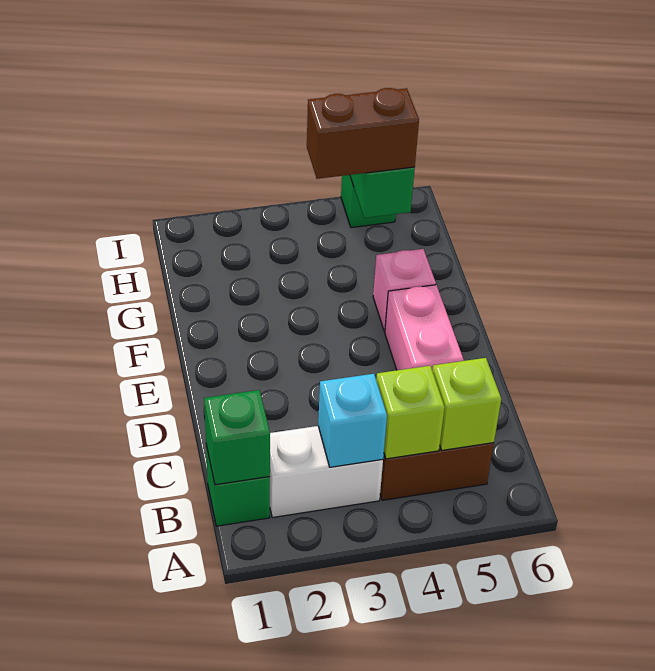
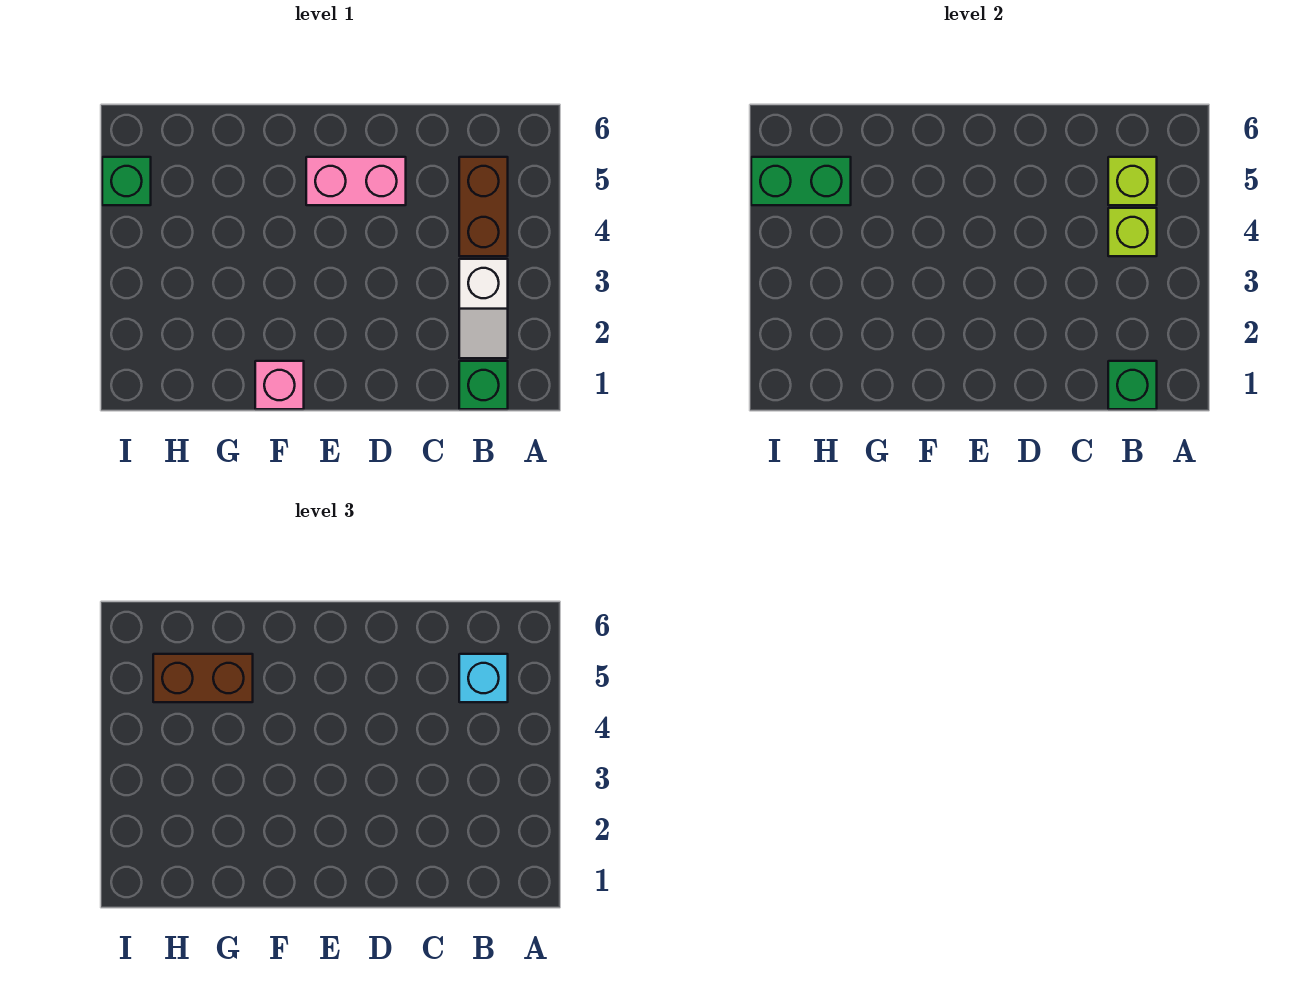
white brick B2:B3 level 1 -> white slope B2:B3 level 1 top 3
cyan brick B3 level 2 -> cyan brick B5 level 3
pink brick F5 level 1 -> pink brick F1 level 1
brown brick H4:H5 level 3 -> brown brick G5:H5 level 3

